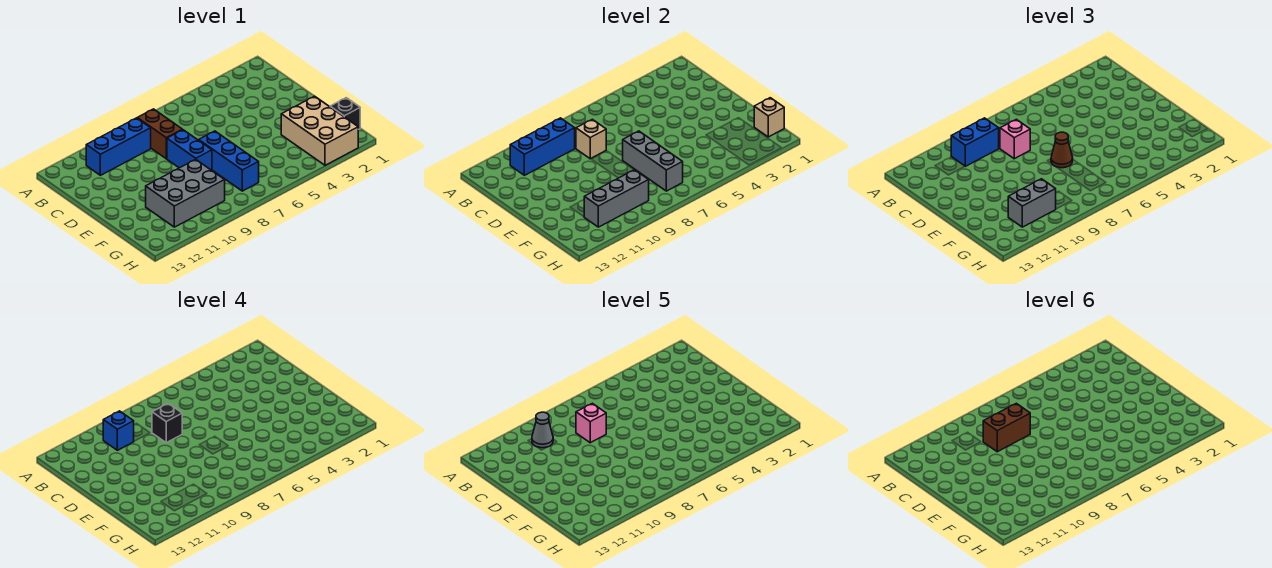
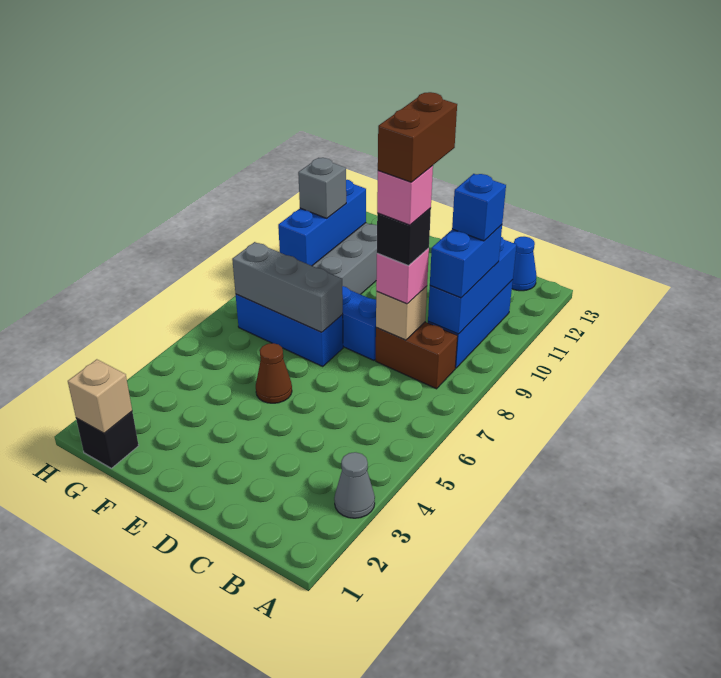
grey cone B10 level 5 -> grey cone A3 level 1
none -> blue cone B13 level 1
brown cone E7 level 3 -> brown cone E5 level 1
tan brick F2:H3 level 1 -> none
grey brick G9:G11 level 2 -> blue brick G9:G11 level 2
grey brick G10:G11 level 3 -> grey brick G10 level 3

